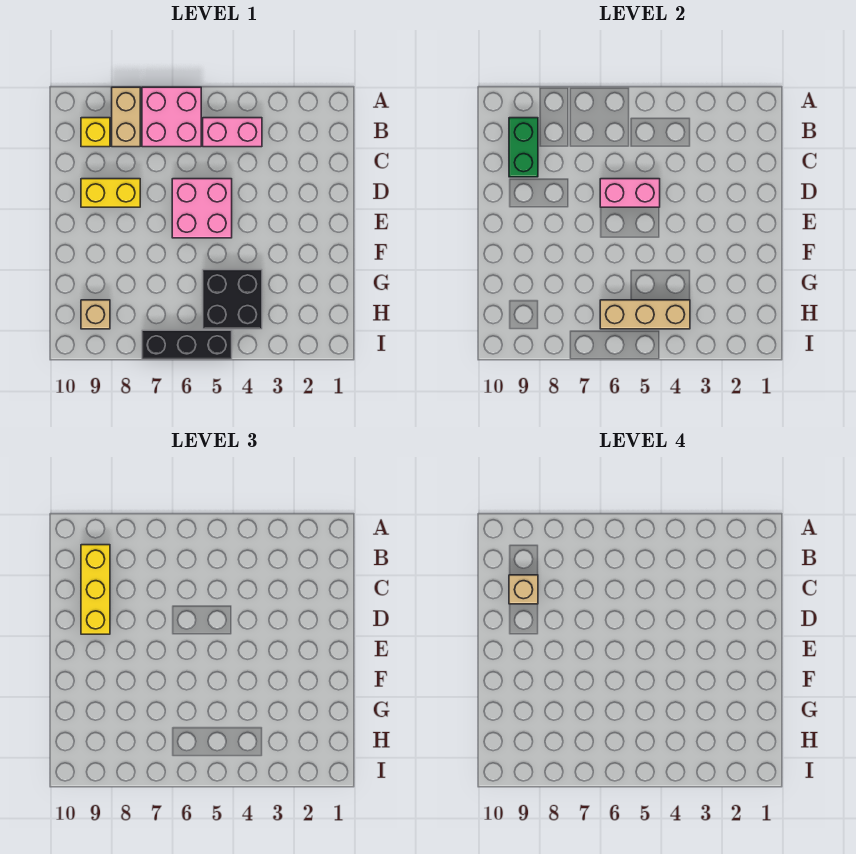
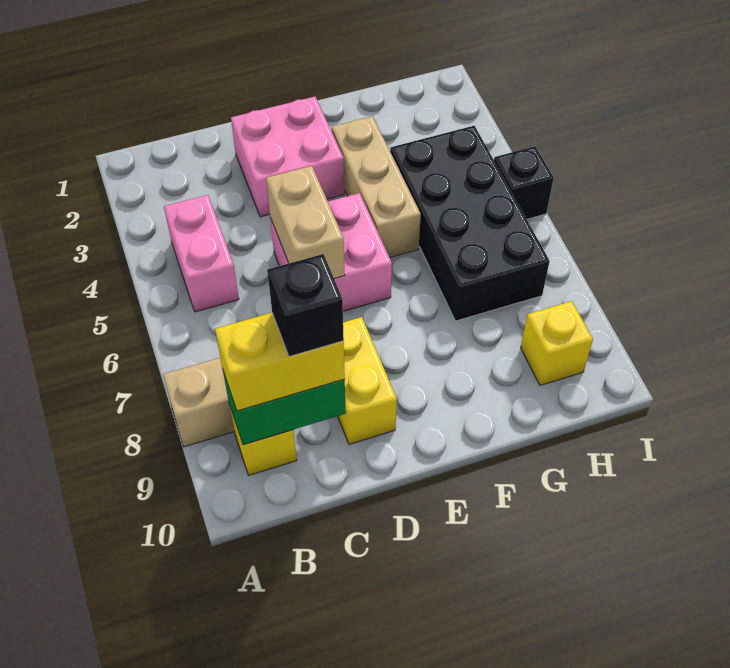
pink brick A6:B7 level 1 -> pink brick D2:E3 level 1
yellow brick B9:D9 level 3 -> yellow brick B9:C9 level 3
tan brick C9 level 4 -> black brick C9 level 4
pink brick D5:D6 level 2 -> tan brick D5:D6 level 2
black brick G4:H5 level 1 -> black brick G4:H7 level 1
tan brick H4:H6 level 2 -> tan brick F3:F5 level 1
tan brick H9 level 1 -> yellow brick H9 level 1
black brick I5:I7 level 1 -> black brick I5 level 1

